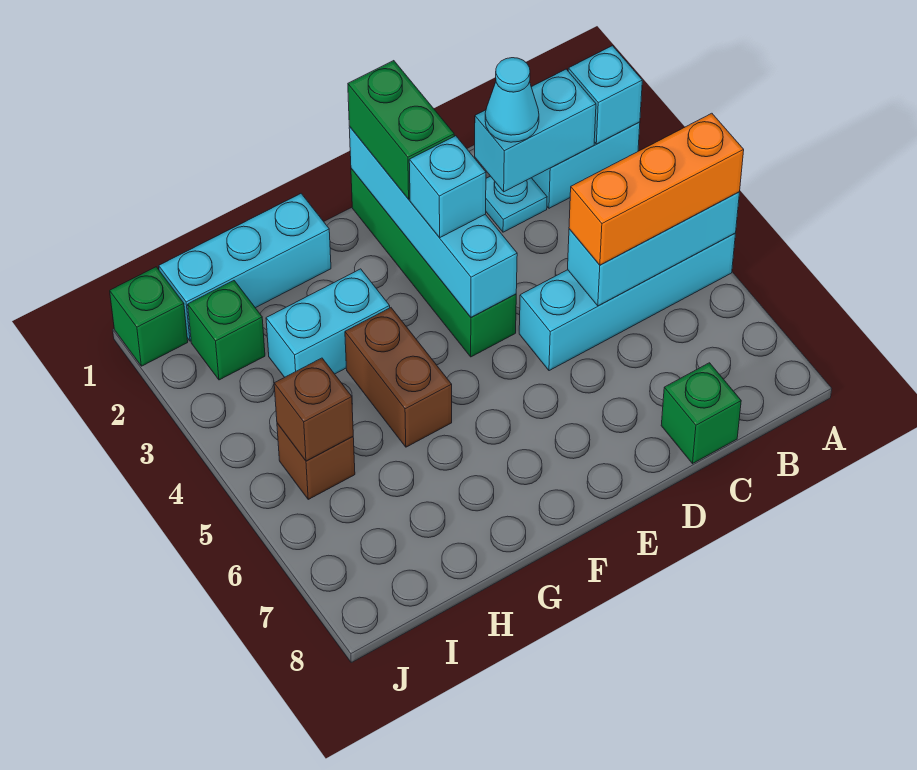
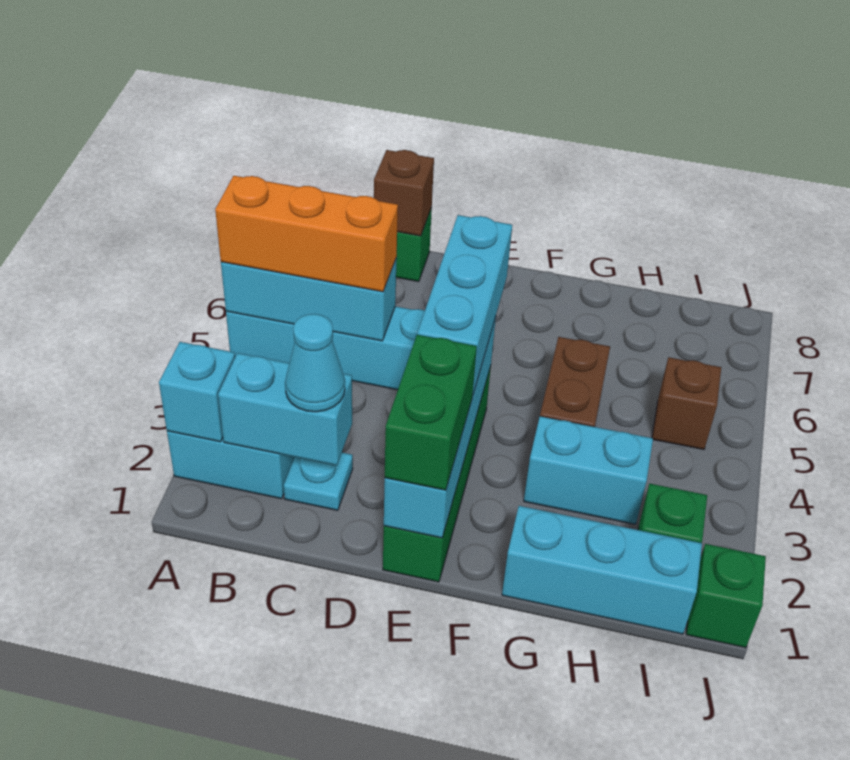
cyan brick E3 level 3 -> cyan brick E3:E5 level 3
brown brick I5 level 2 -> brown brick C8 level 2

